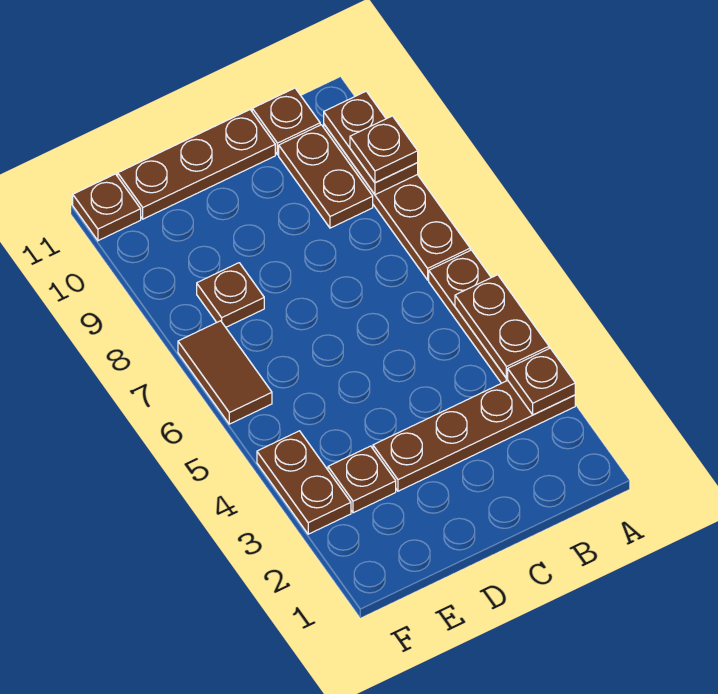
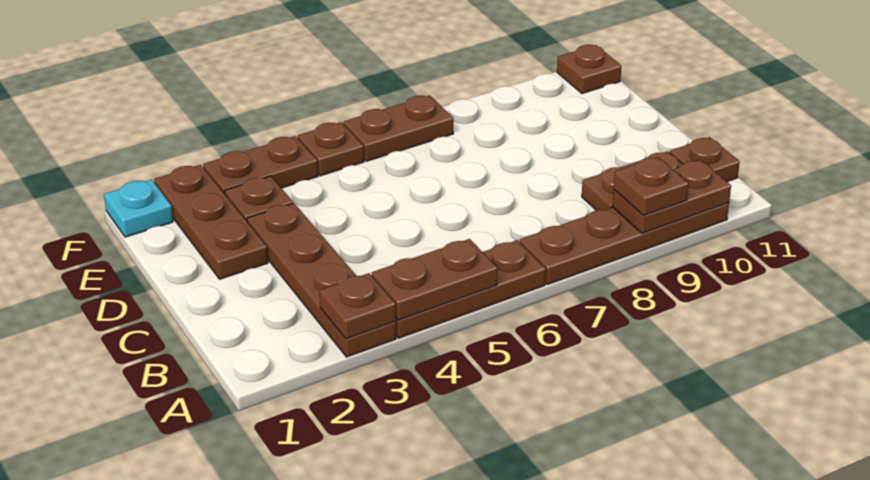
brown plate C11:E11 level 1 -> brown plate D2:F2 level 1
brown plate E8 level 1 -> brown plate F5 level 1
none -> cyan plate F1 level 1
brown tile F6:F7 level 1 -> brown plate F6:F7 level 1

